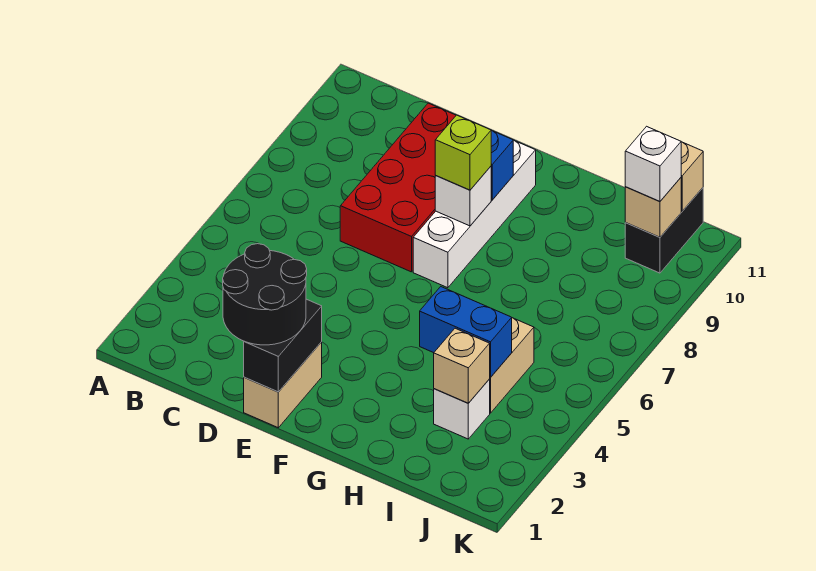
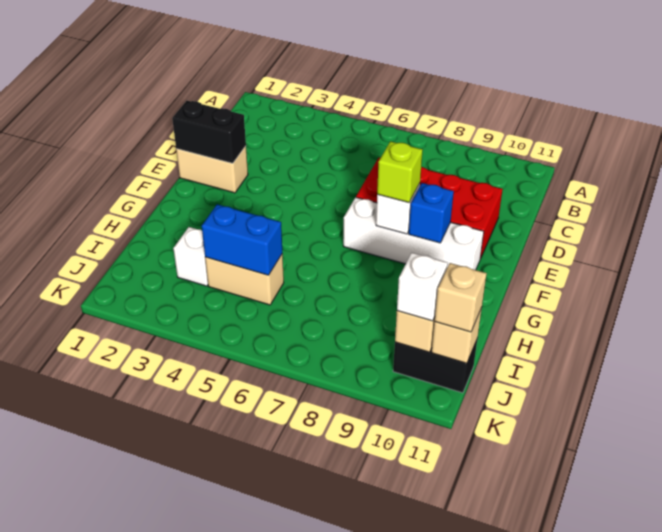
black round brick D1:E2 level 3 -> none
blue brick H4:I4 level 2 -> blue brick I4:I5 level 2
tan brick I3 level 2 -> tan brick J11 level 3

